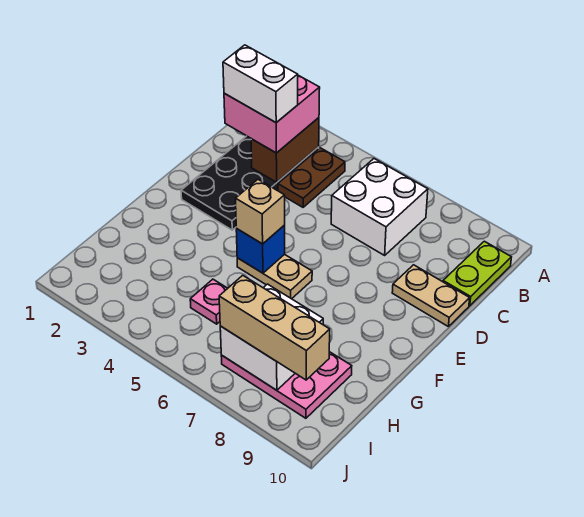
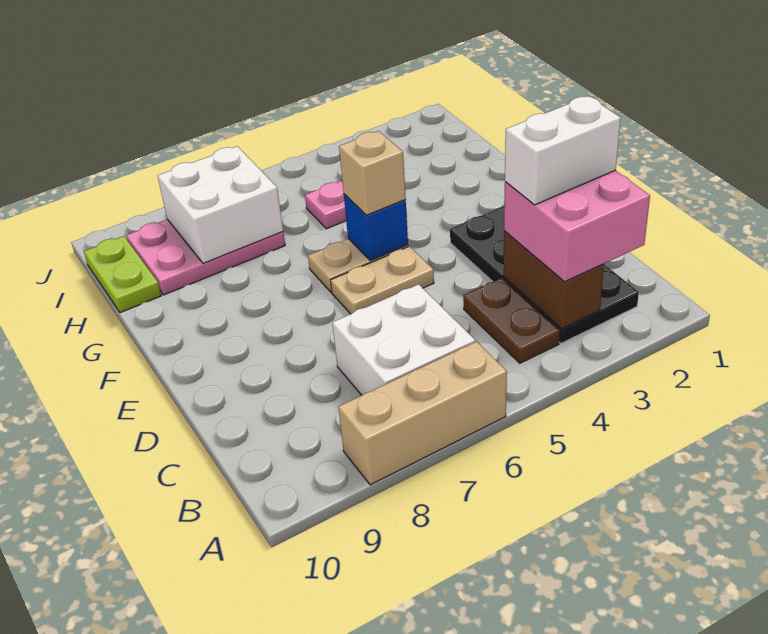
lime plate B10:C10 level 1 -> lime plate H10:I10 level 1
tan plate D9:D10 level 1 -> tan plate E5:E6 level 1
tan brick I7:I9 level 3 -> tan brick A6:A8 level 1

